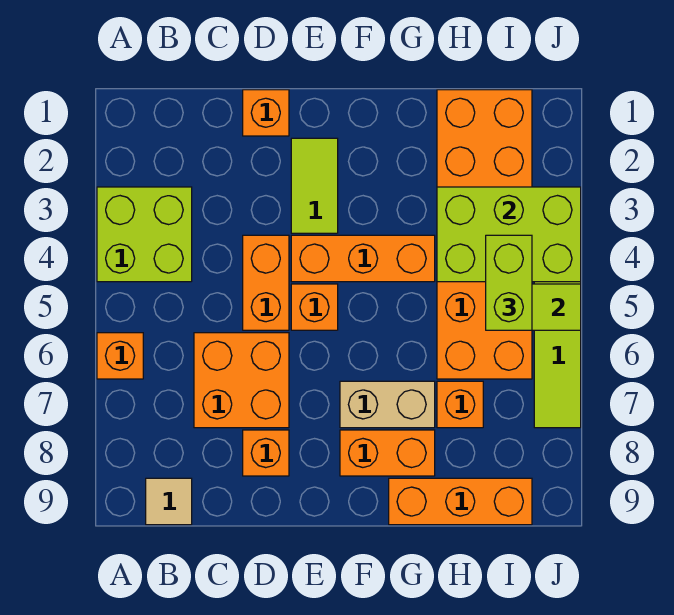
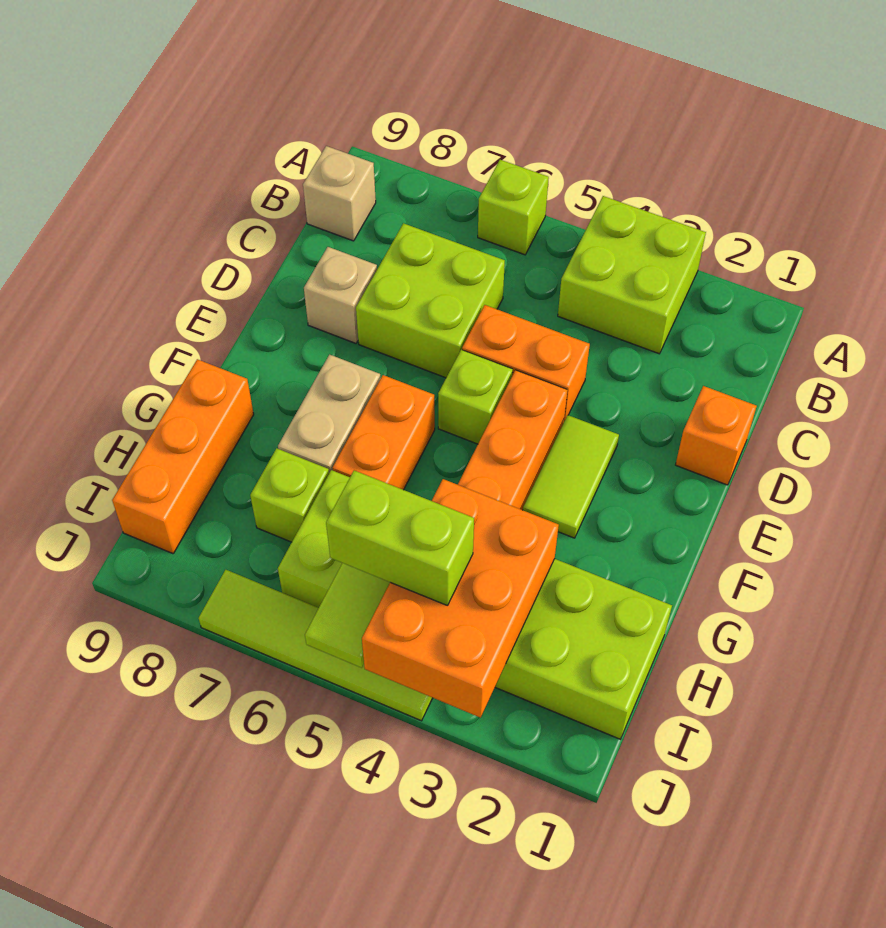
orange brick A6 level 1 -> lime brick A6 level 1
tan tile B9 level 1 -> tan brick B9 level 1
orange brick C6:D7 level 1 -> lime brick C6:D7 level 1
orange brick D8 level 1 -> tan brick D8 level 1
lime tile E2:E3 level 1 -> lime tile E3:F3 level 1
orange brick E5 level 1 -> lime brick E5 level 1
orange brick F8:G8 level 1 -> orange brick F6:G6 level 1
orange brick H1:I6 level 1 -> lime brick H1:I6 level 1
lime brick H3:J4 level 2 -> orange brick H3:J4 level 2
orange brick H7 level 1 -> lime brick H7 level 1

